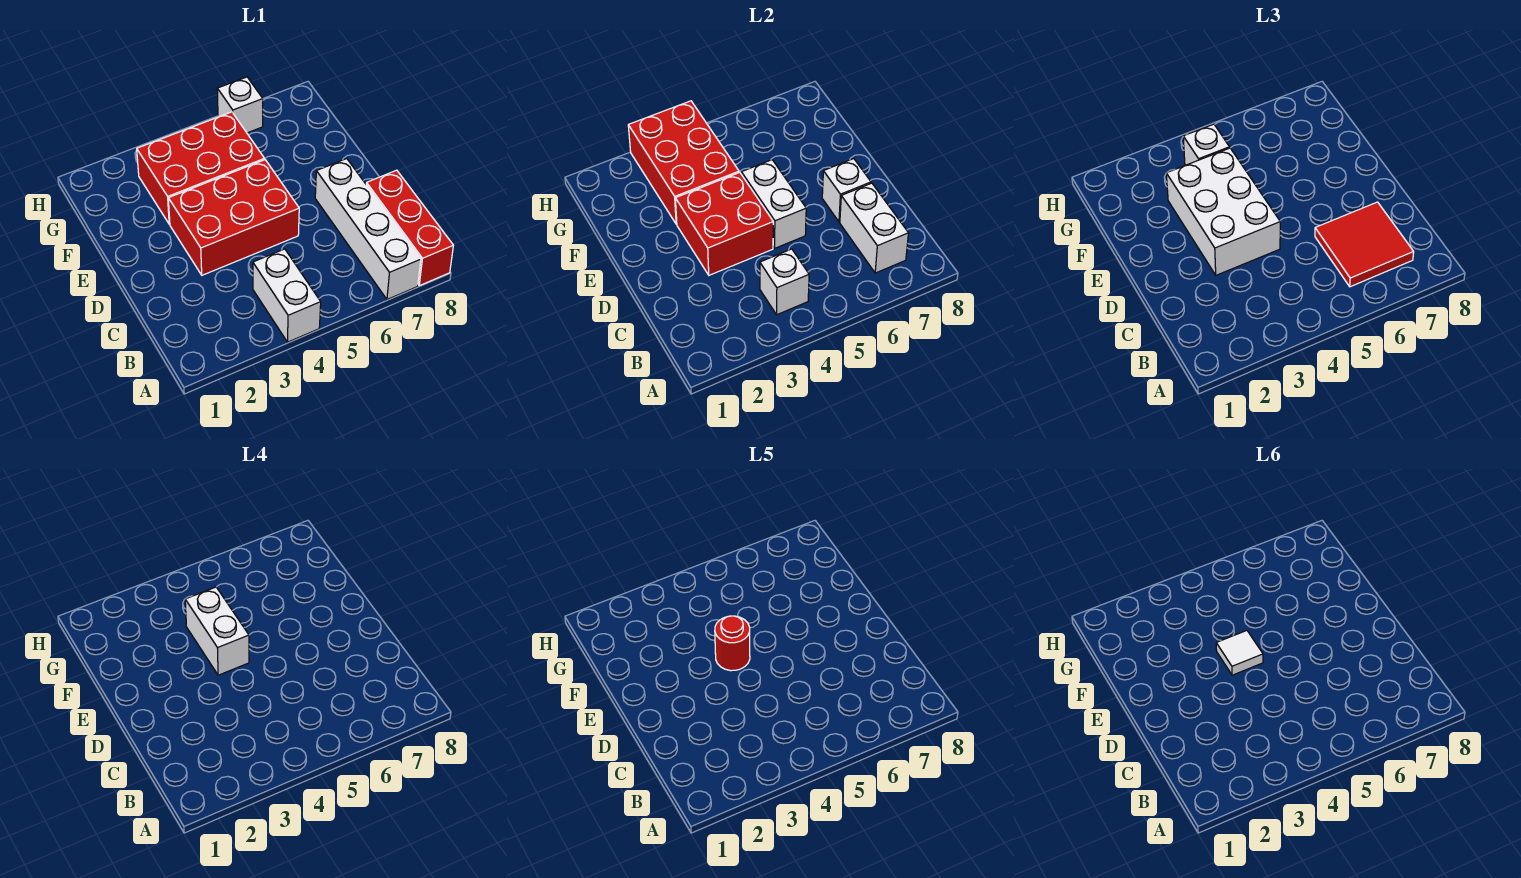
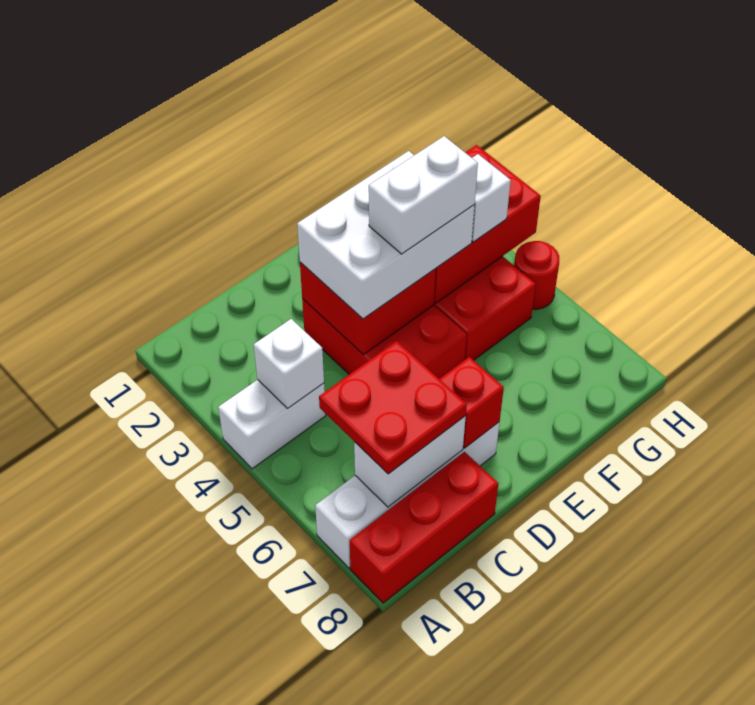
red tile B6:C7 level 3 -> red plate B6:C7 level 3
white brick D5:E5 level 2 -> none
white brick D7 level 2 -> red brick D7 level 2
red round brick E4 level 5 -> red round brick H5 level 1
white tile E4 level 6 -> none
white brick H6 level 1 -> none

